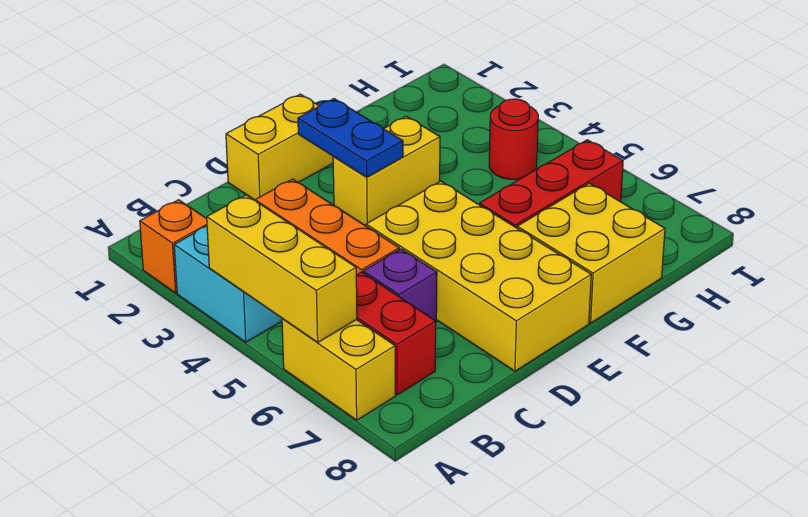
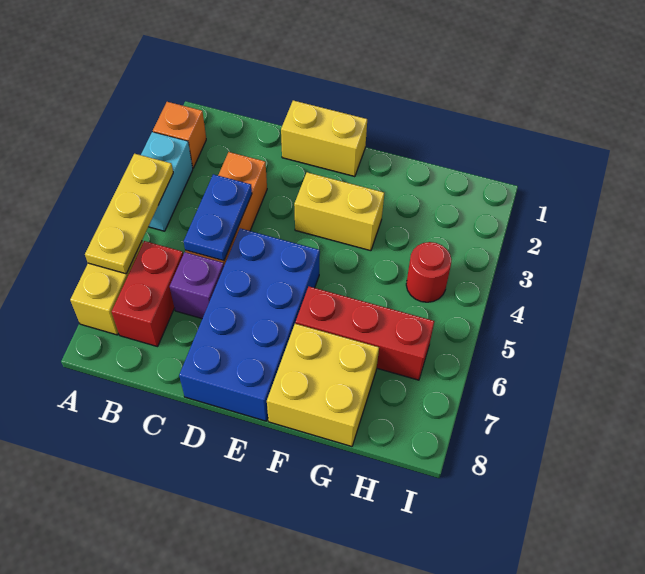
yellow brick A4:A6 level 2 -> yellow plate A4:A6 level 2
yellow brick D5:E8 level 1 -> blue brick D5:E8 level 1
blue plate E2:E3 level 2 -> blue plate C4:C5 level 2

